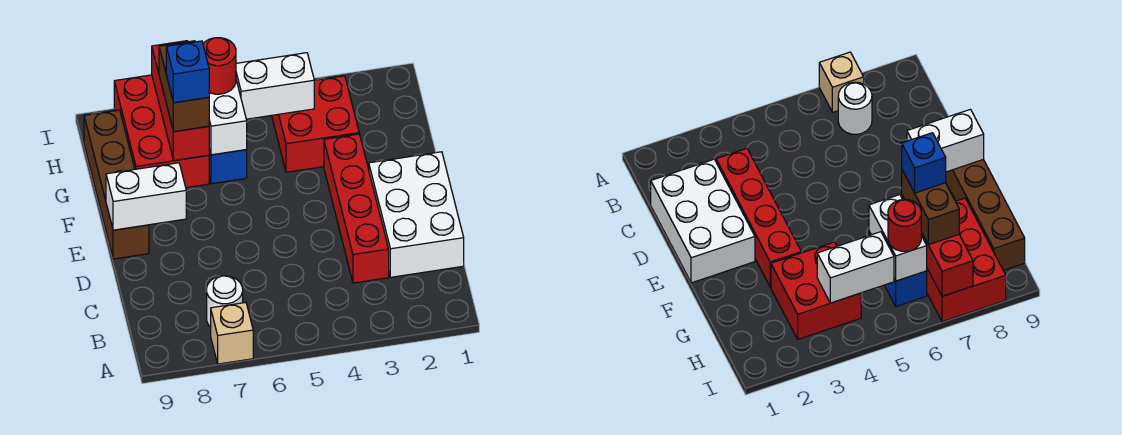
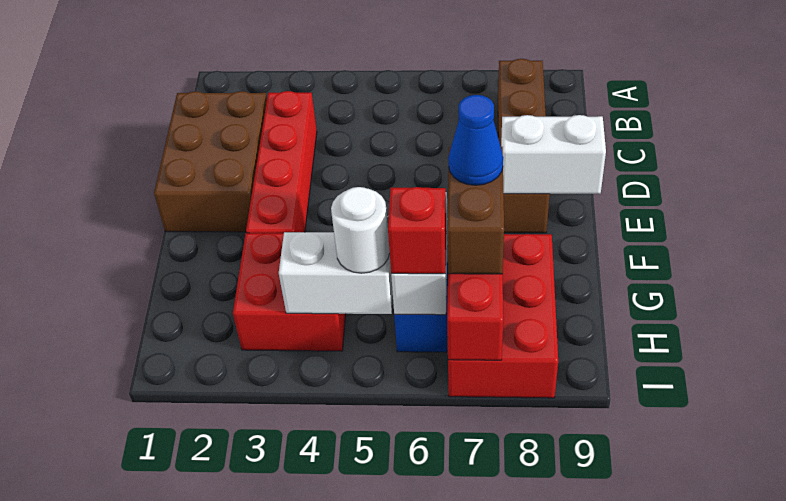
tan brick A7 level 1 -> none
white round brick B7 level 1 -> white round brick H5 level 3
white brick C1:E2 level 1 -> brown brick C1:E2 level 1
brown brick E9:H9 level 1 -> brown brick B8:E8 level 1
blue brick G7 level 4 -> blue cone G7 level 4
red round brick H6 level 3 -> red brick H6 level 3

